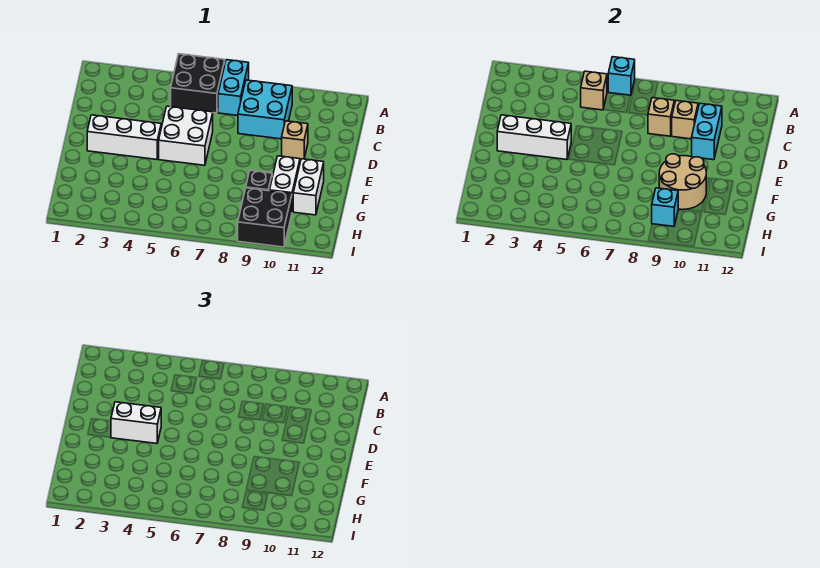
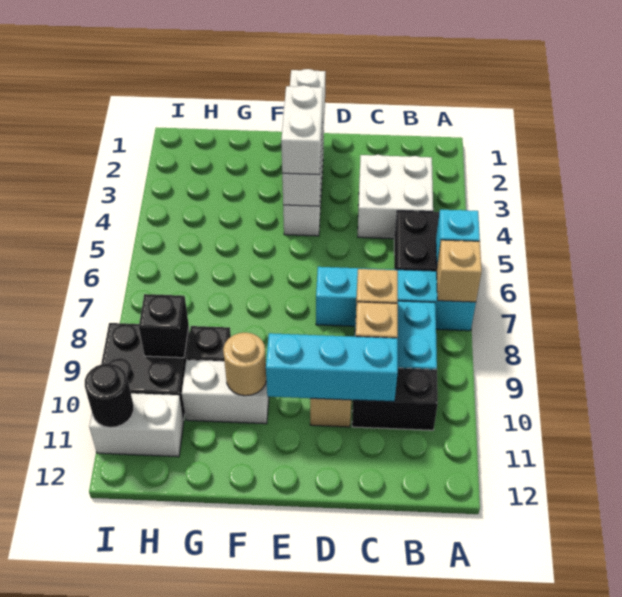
cyan brick A7:B7 level 1 -> cyan brick A7:D7 level 1
tan brick B5 level 2 -> tan brick A7 level 2
none -> black brick B10:C10 level 1
cyan brick C10:D10 level 2 -> cyan brick C10:E10 level 2
white brick D5:E6 level 1 -> white brick B3:C4 level 1
white brick E2:E4 level 2 -> white brick E1:E4 level 2
tan round brick F9:G10 level 2 -> tan round brick F10 level 2
white brick F11:G11 level 1 -> white brick H11:I11 level 1
cyan brick H9 level 2 -> black brick H9 level 2
none -> black round brick I11 level 2

